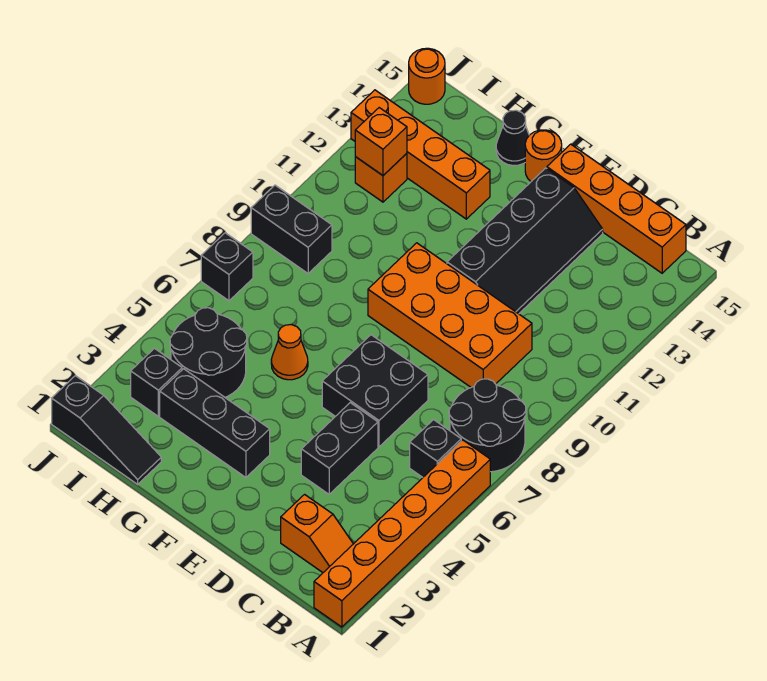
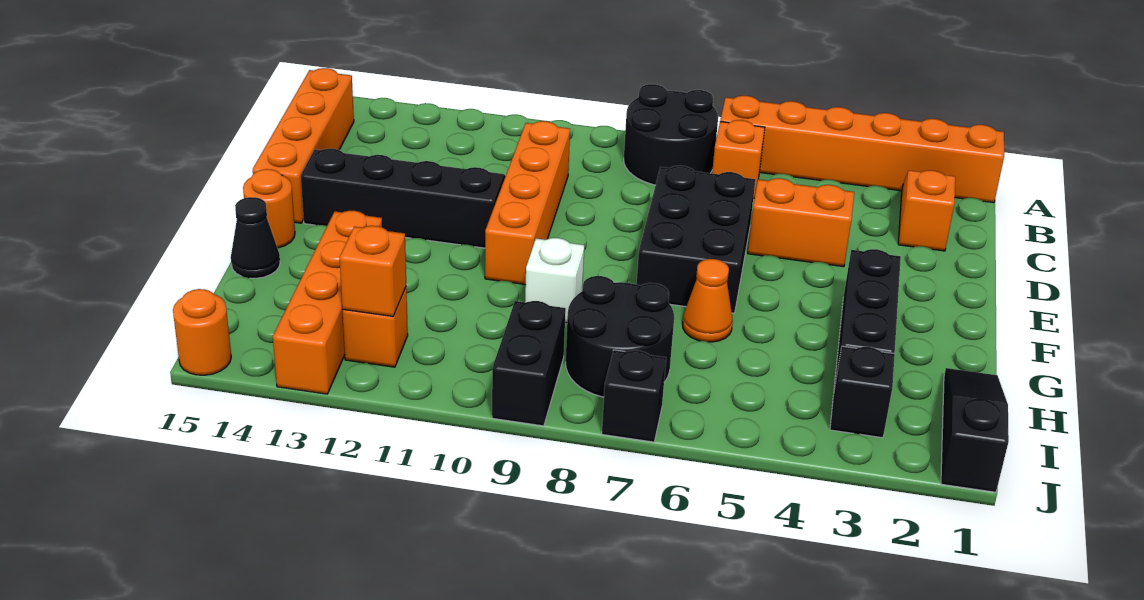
black brick B6 level 1 -> orange brick B6 level 1
orange brick C9:F10 level 1 -> orange brick C10:F10 level 1
black brick D4:D5 level 1 -> orange brick D4:D5 level 1
black brick D6:E7 level 1 -> black brick D6:F7 level 1
none -> white brick G9 level 1
black round brick H4:I5 level 1 -> black round brick H7:I8 level 1

